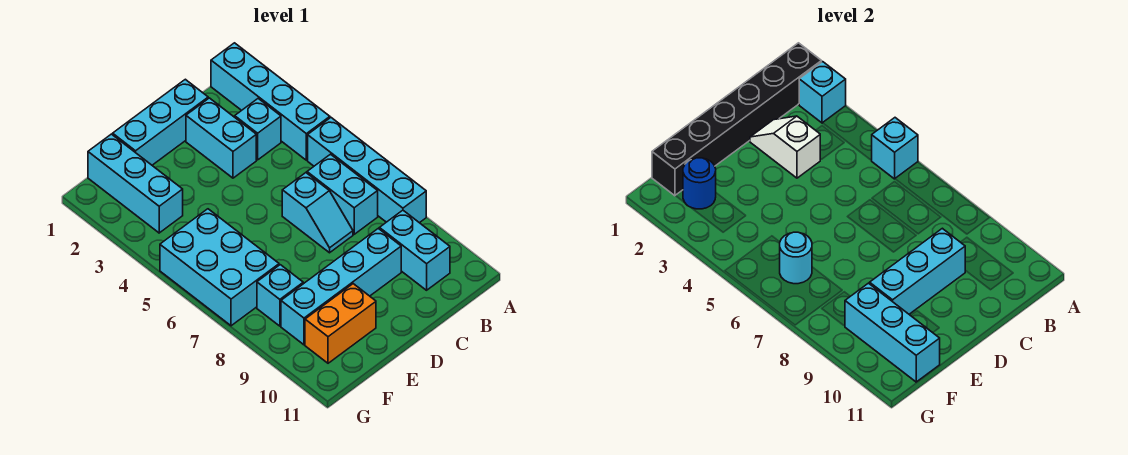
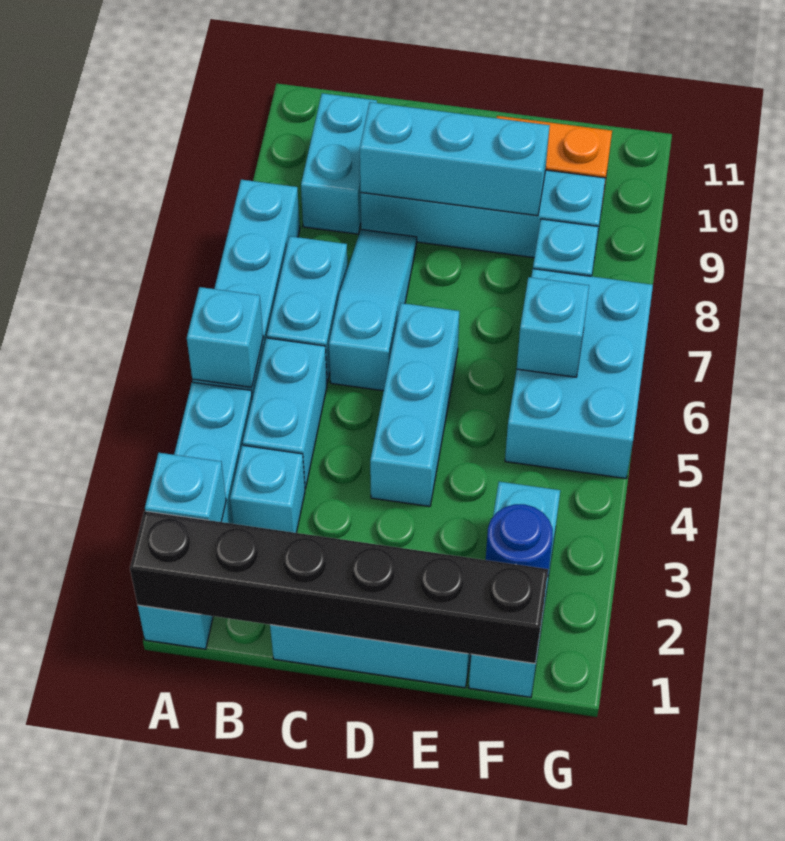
cyan brick C2:C3 level 1 -> cyan brick B4:B5 level 1
white slope C2:C3 level 2 top 3 -> none
cyan slope C6:C7 level 1 top 6 -> cyan slope C6:C8 level 1 top 6
cyan round brick F6 level 2 -> cyan brick F6 level 2
cyan brick F9:F11 level 2 -> cyan brick D4:D6 level 1

